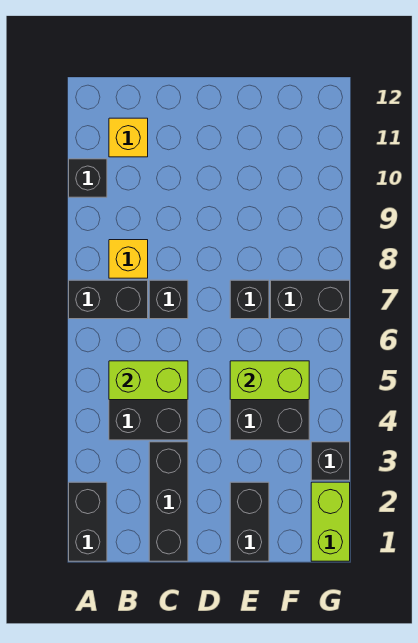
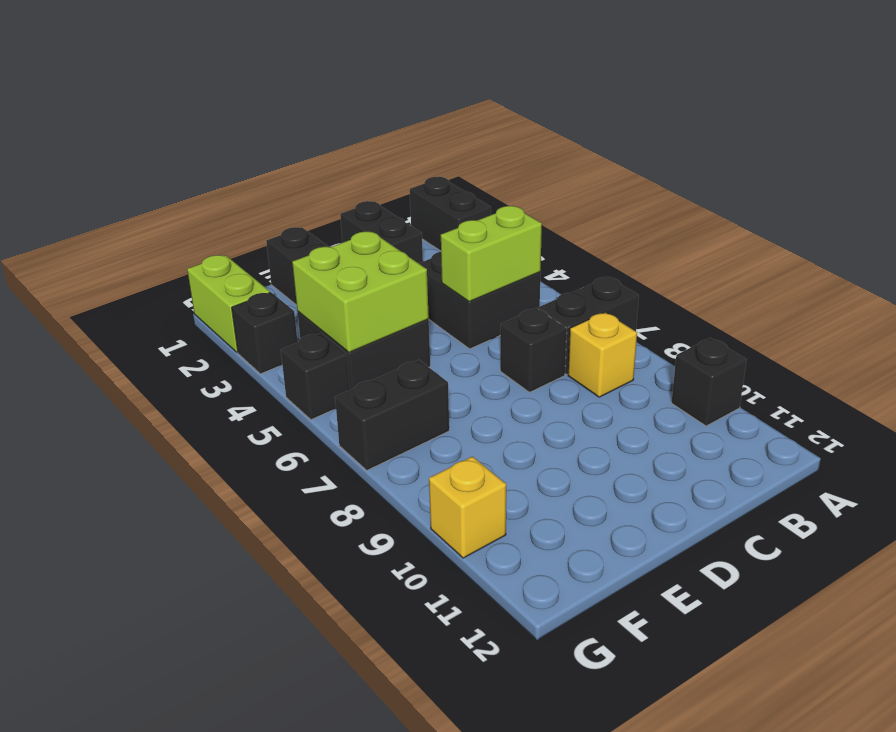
yellow brick B11 level 1 -> yellow brick G10 level 1
black brick C1:C3 level 1 -> black brick C1:C2 level 1
lime brick E5:F5 level 2 -> lime brick E4:F5 level 2
black brick E7 level 1 -> black brick G5 level 1

